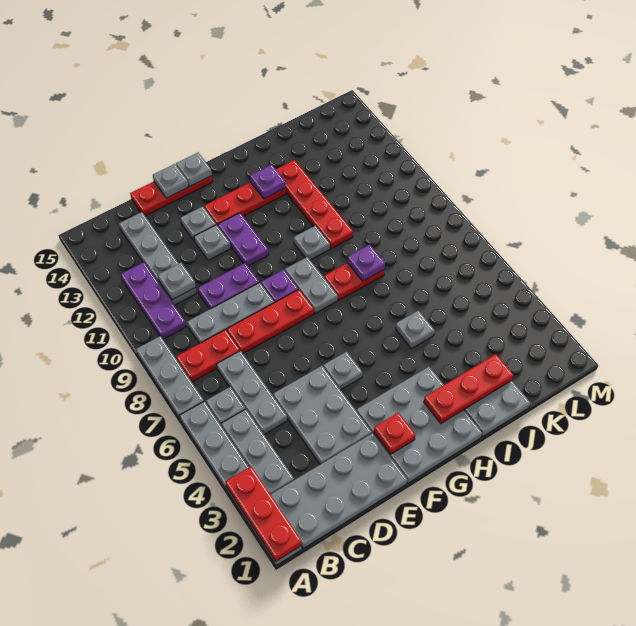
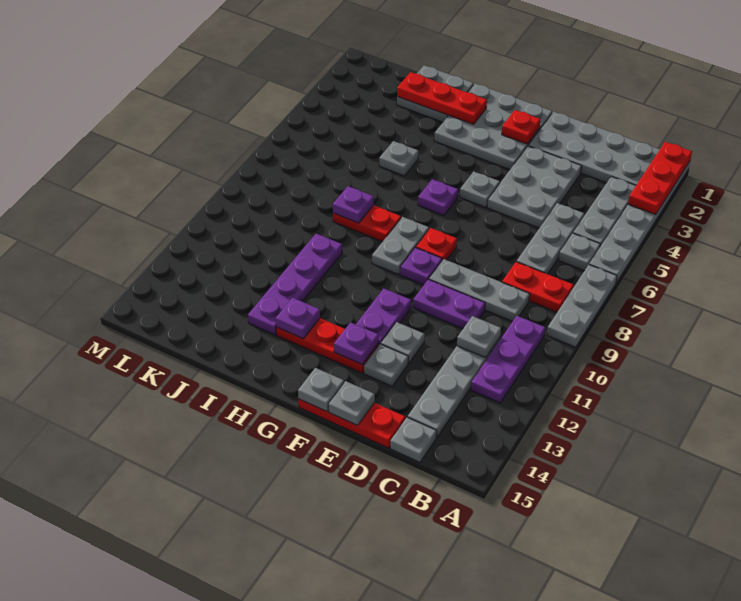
red plate D8:F8 level 1 -> red plate F8 level 1
none -> purple plate F13 level 2
none -> purple plate G6 level 1
grey plate H10 level 1 -> grey plate C15 level 1
red plate I10:I13 level 1 -> purple plate I10:I13 level 1

